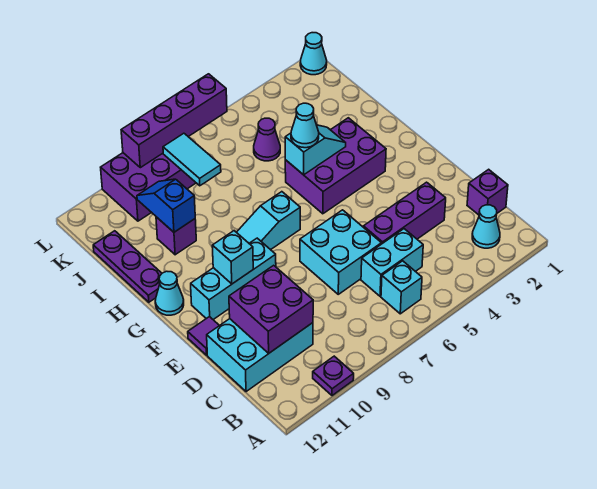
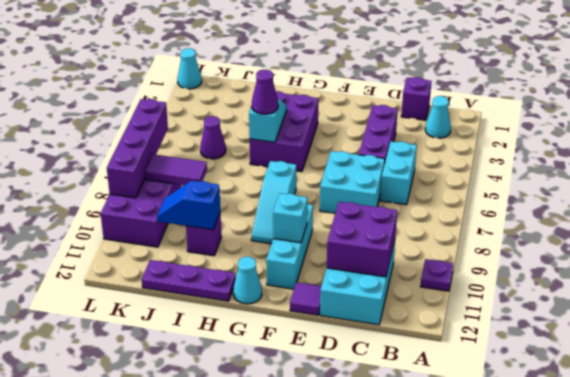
cyan brick B6 level 1 -> none
cyan cone H5 level 3 -> purple cone H5 level 3
cyan tile J8:K8 level 2 -> purple tile J8:K8 level 2

